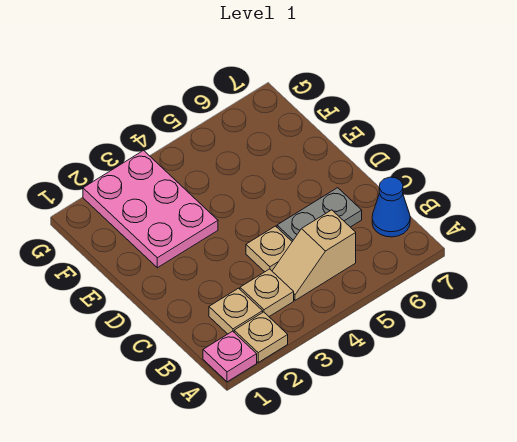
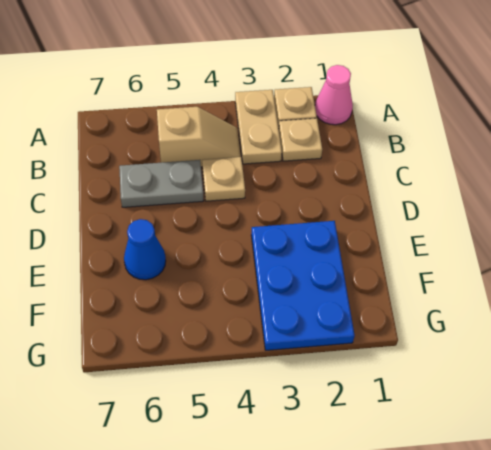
pink plate A1 level 1 -> pink cone A1 level 1
tan plate B3 level 1 -> tan plate A3:B3 level 1
blue cone B7 level 1 -> blue cone E6 level 1
pink plate E2:G3 level 1 -> blue plate E2:G3 level 1

